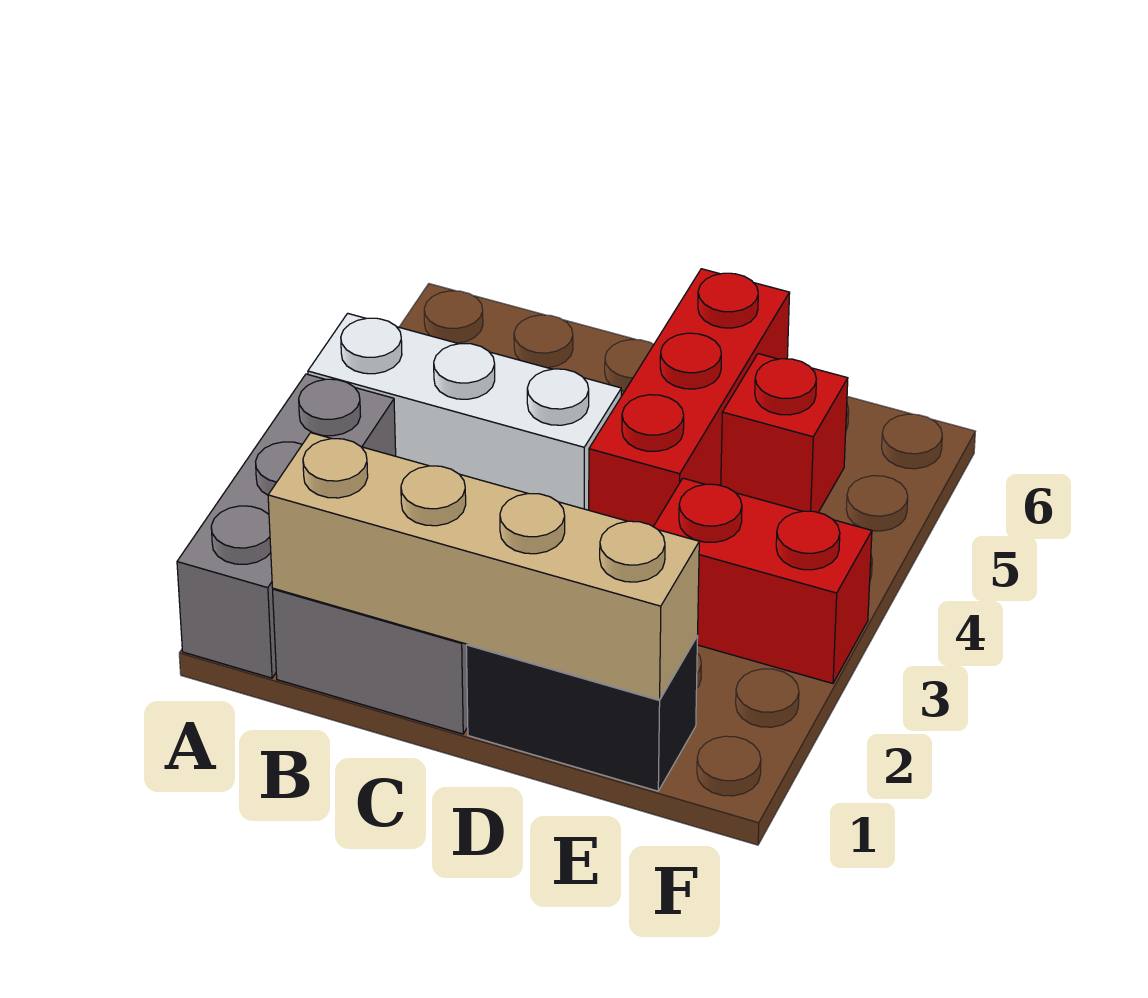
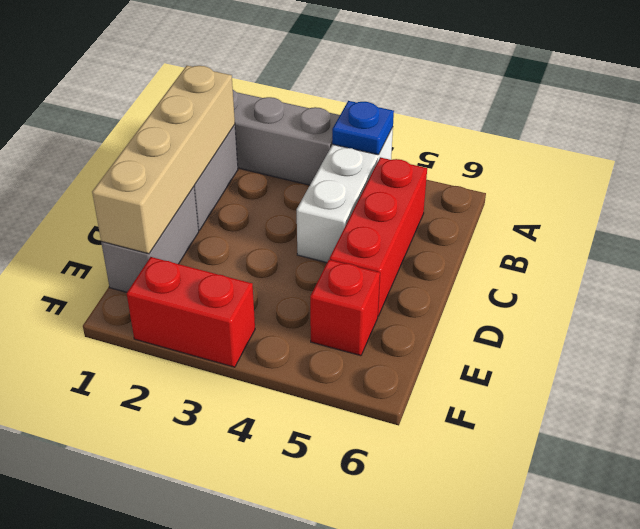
none -> blue plate A4 level 2
black brick D1:E1 level 1 -> grey brick D1:E1 level 1
red brick D4:D6 level 1 -> red brick B5:D5 level 1
red brick E3:F3 level 1 -> red brick F2:F3 level 1

